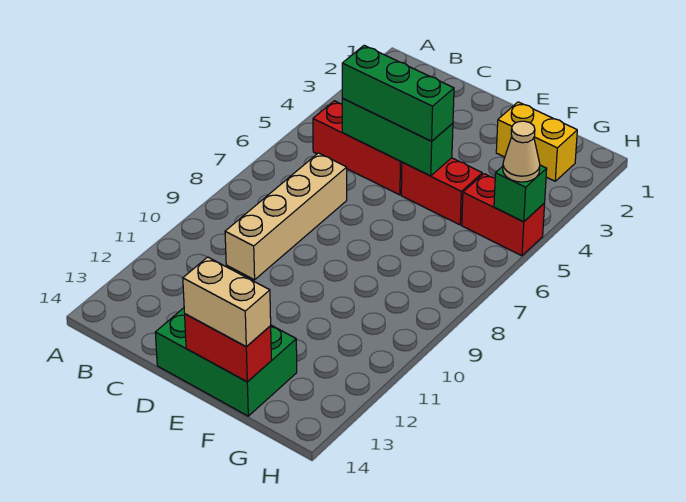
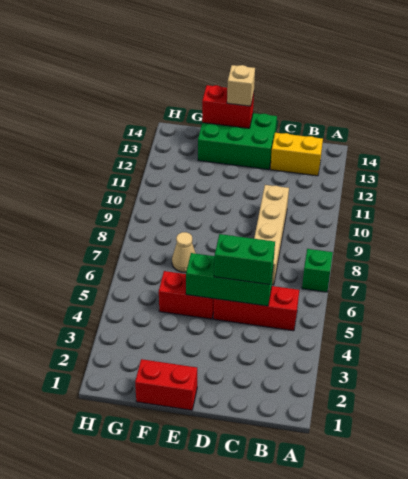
green brick C5:E5 level 3 -> green brick C5:D5 level 3
tan brick E14:F14 level 3 -> tan brick E14 level 3
yellow brick F2:G2 level 1 -> yellow brick B13:C13 level 1
red brick G5:H5 level 1 -> red brick E1:F1 level 1
green brick H5 level 2 -> green brick A7 level 1
tan cone H5 level 3 -> tan cone F7 level 1

